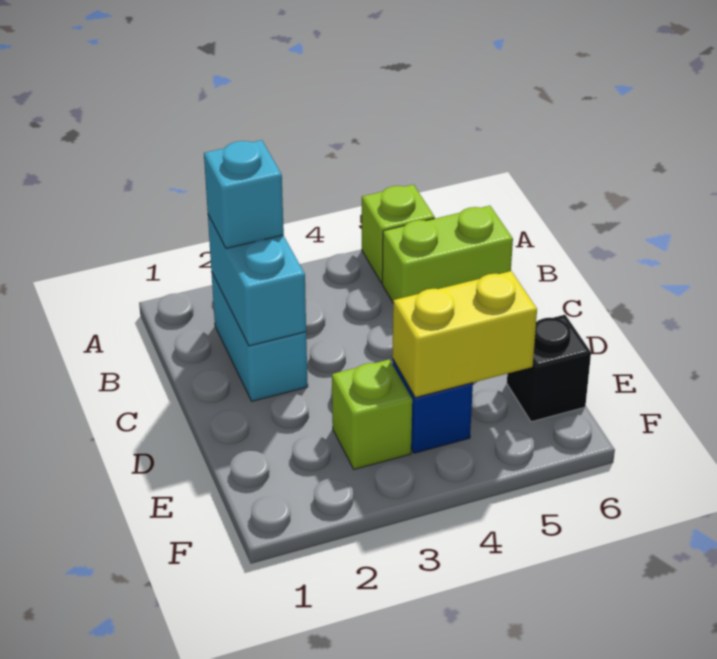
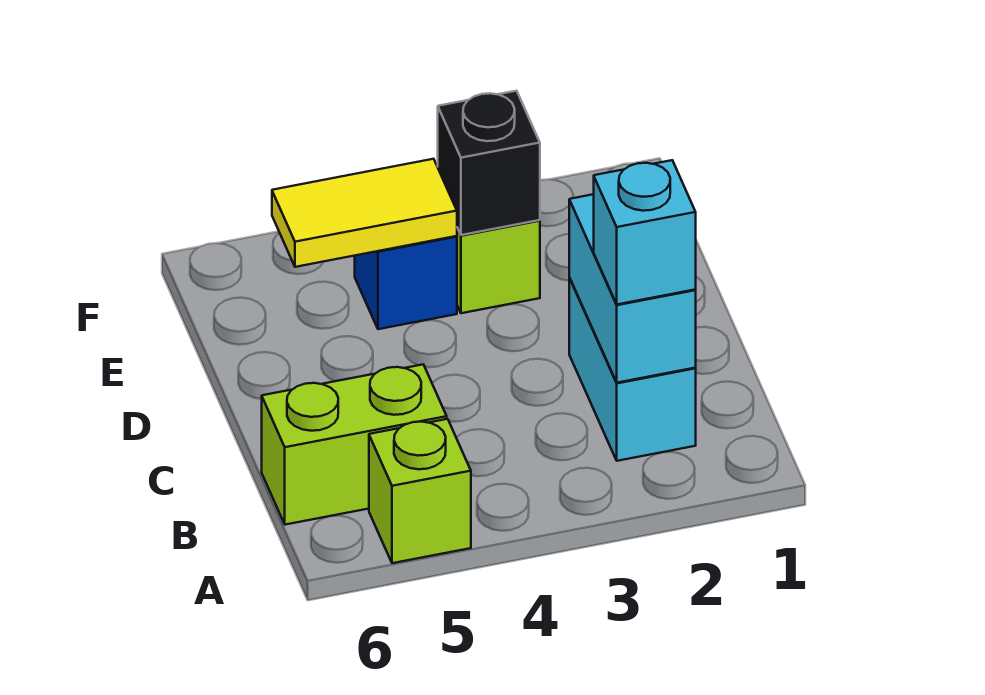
yellow brick E4:E5 level 2 -> yellow tile E4:E5 level 2
black brick E6 level 1 -> black brick E3 level 2

